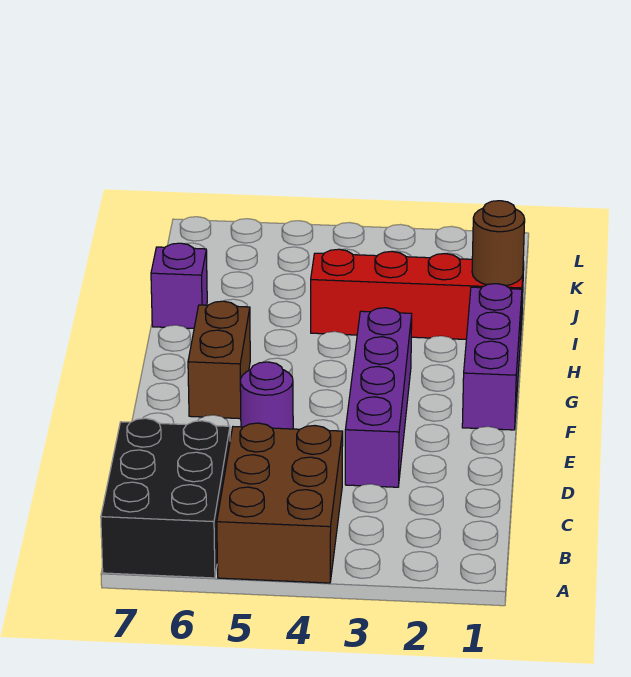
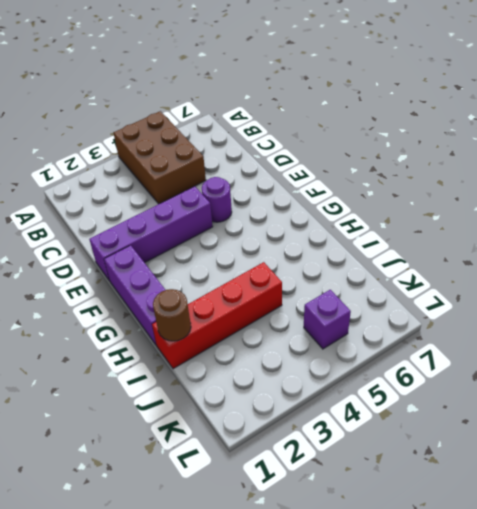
black brick A6:C7 level 1 -> none
purple brick D3:G3 level 1 -> purple brick E1:E4 level 1
brown brick F6:G6 level 1 -> none
purple brick I7 level 1 -> purple brick K5 level 1

